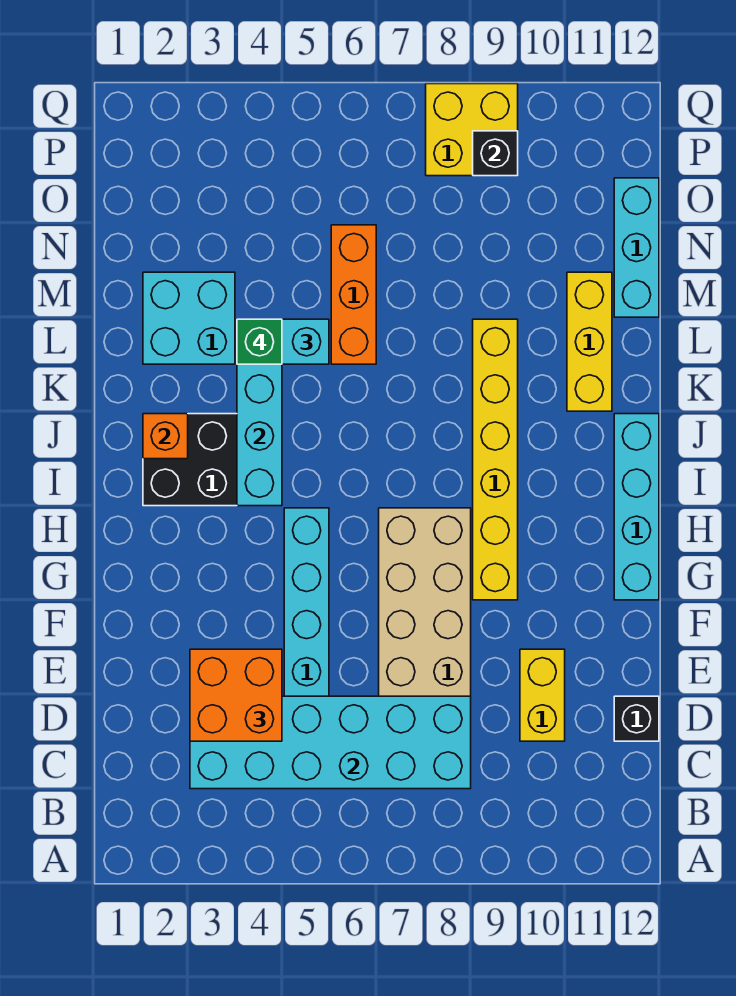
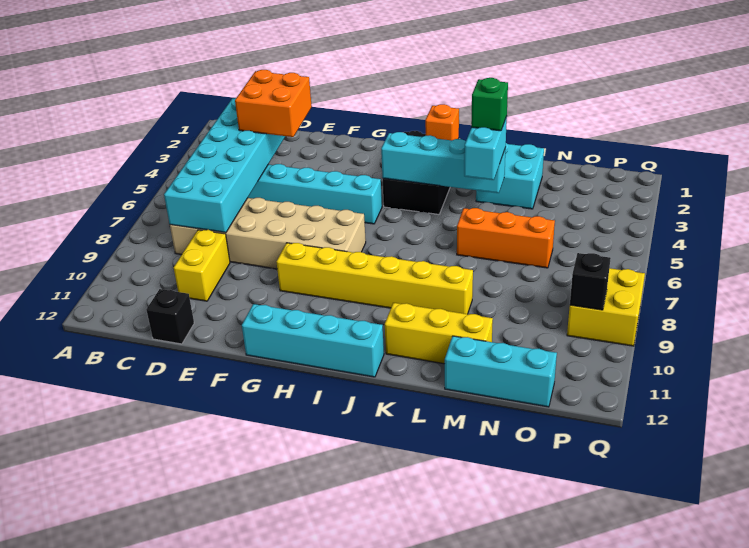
yellow brick D10:E10 level 1 -> yellow brick D9:D10 level 1

